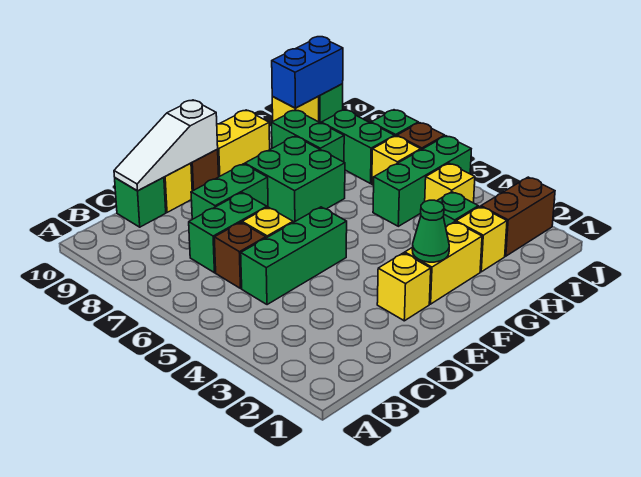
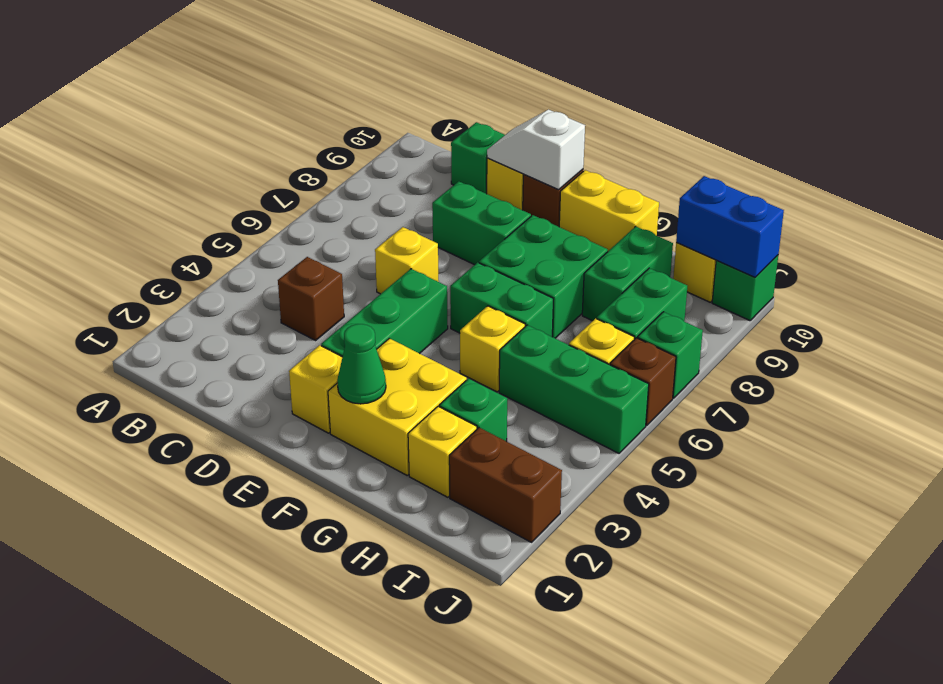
green brick C5:E5 level 1 -> green brick E3:E5 level 1
brown brick C6 level 1 -> brown brick C4 level 1
green brick C7:D7 level 1 -> green brick F6:G6 level 1
white slope C10:E10 level 2 top E -> white slope D10:E10 level 2 top E
yellow brick F2:G2 level 1 -> yellow brick F2:G3 level 1
yellow brick I4 level 1 -> yellow brick G5 level 1

